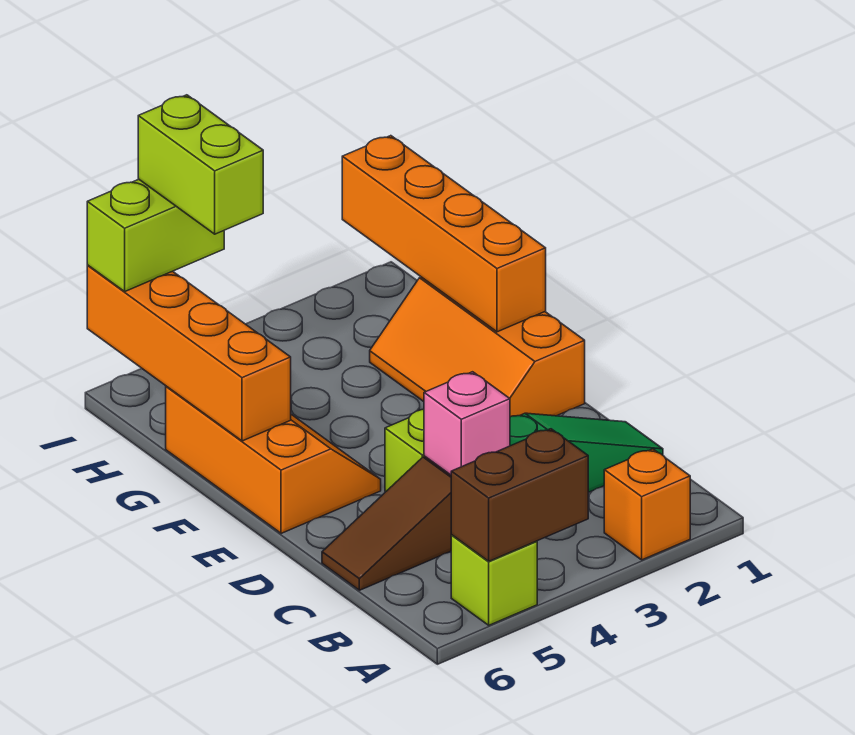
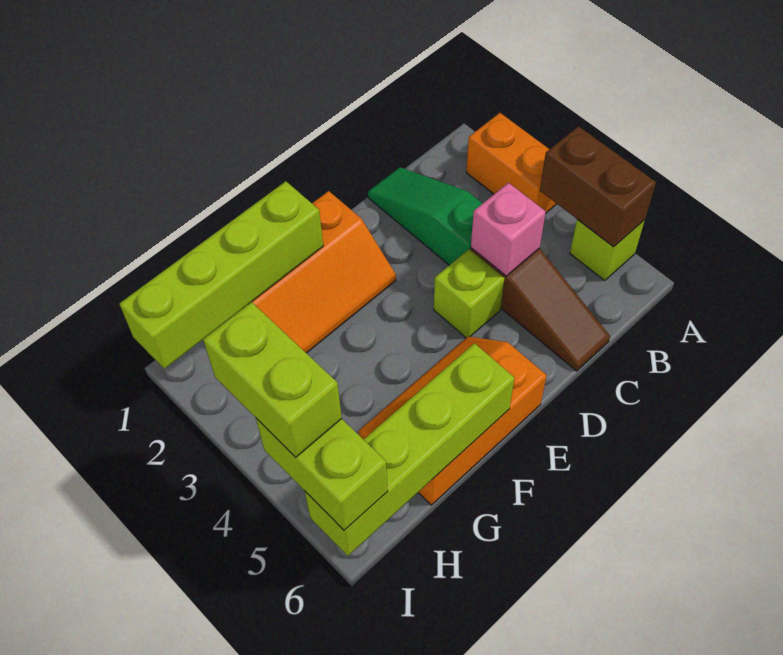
orange brick A2 level 1 -> orange brick A2:A3 level 1
orange brick F1:I1 level 2 -> lime brick F1:I1 level 2
orange brick F6:I6 level 2 -> lime brick F6:I6 level 2
lime brick H5:I5 level 4 -> lime brick I4:I5 level 4

